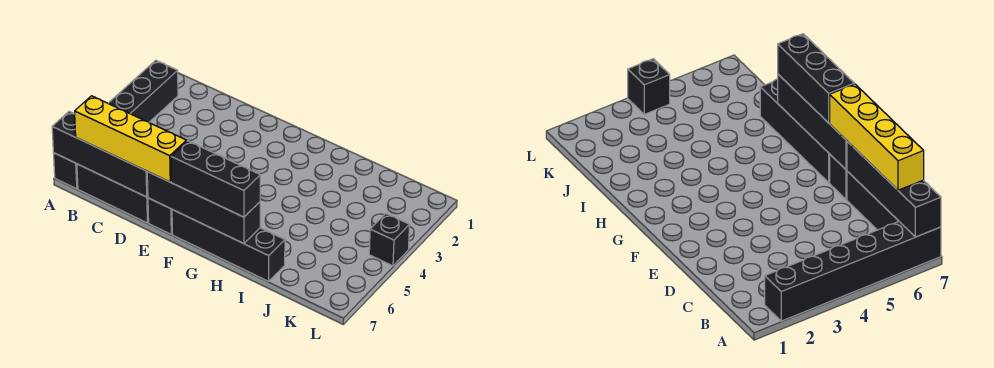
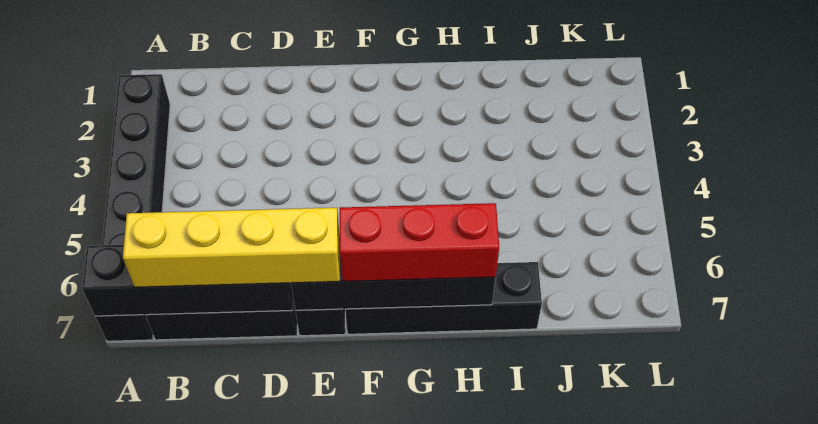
black brick F7:H7 level 3 -> red brick F7:H7 level 3
black brick L4 level 1 -> none

